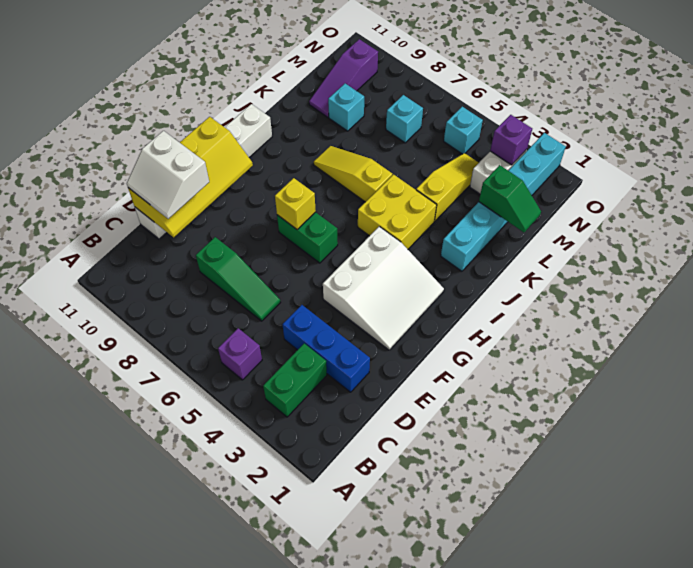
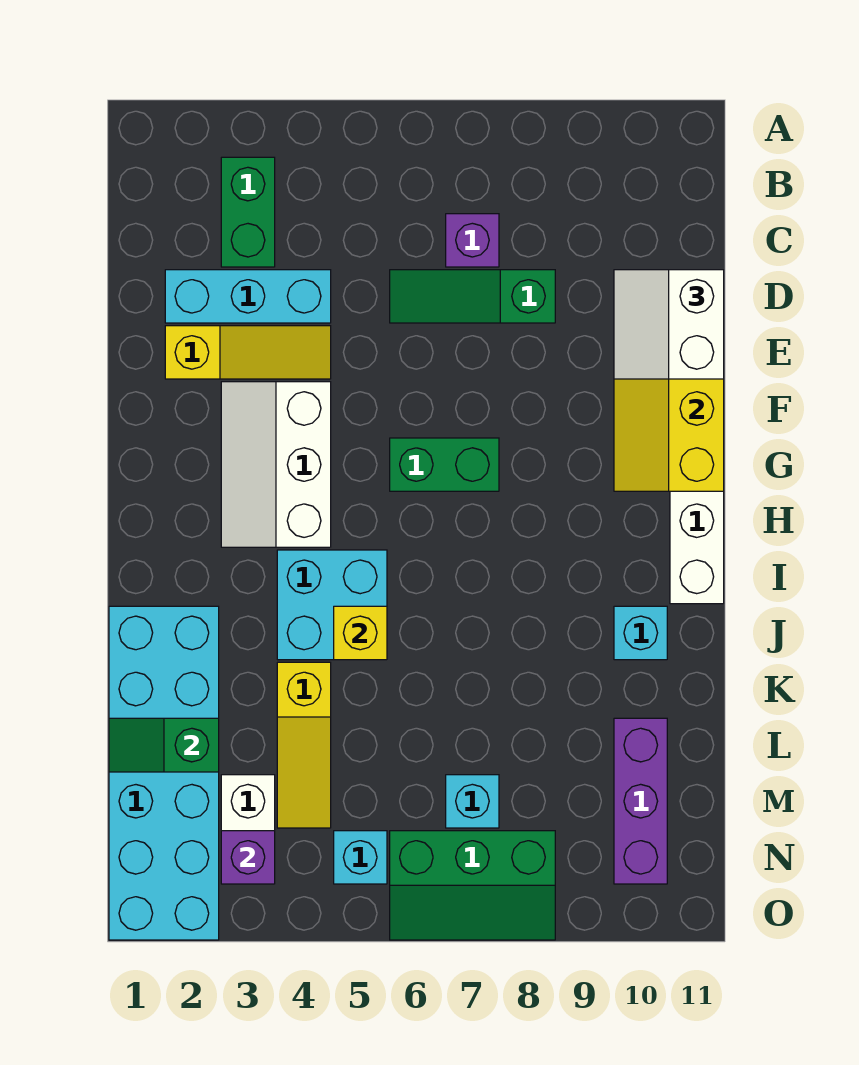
purple brick B5 level 1 -> purple brick C7 level 1
blue brick D2:D4 level 1 -> cyan brick D2:D4 level 1
white slope D10:E11 level 3 top E -> white slope D10:E11 level 3 top 11
white slope F2:H4 level 1 top 4 -> white slope F3:H4 level 1 top 4
yellow brick G7 level 2 -> yellow brick J5 level 2
yellow brick I4:J5 level 1 -> cyan brick I4:J5 level 1
cyan brick J2:O2 level 1 -> cyan brick J1:O2 level 1
yellow slope J6:J8 level 1 top 6 -> yellow slope E2:E4 level 1 top 2
cyan brick L9 level 1 -> cyan brick J10 level 1
purple slope L10:N10 level 1 top N -> purple brick L10:N10 level 1
none -> green slope N6:O8 level 1 top N

